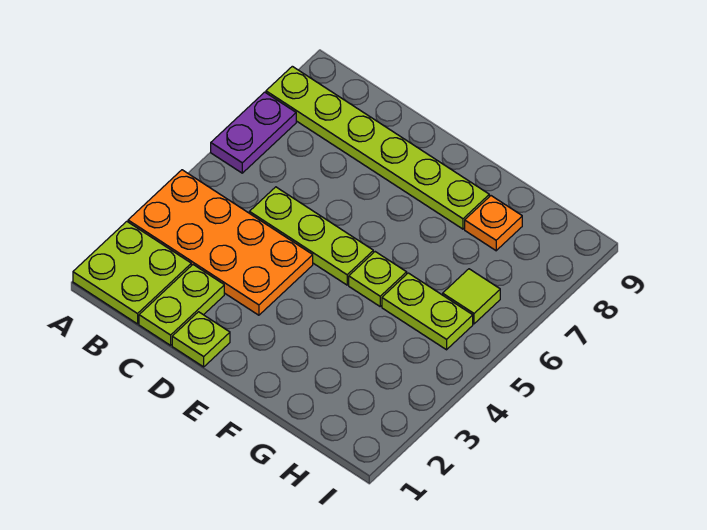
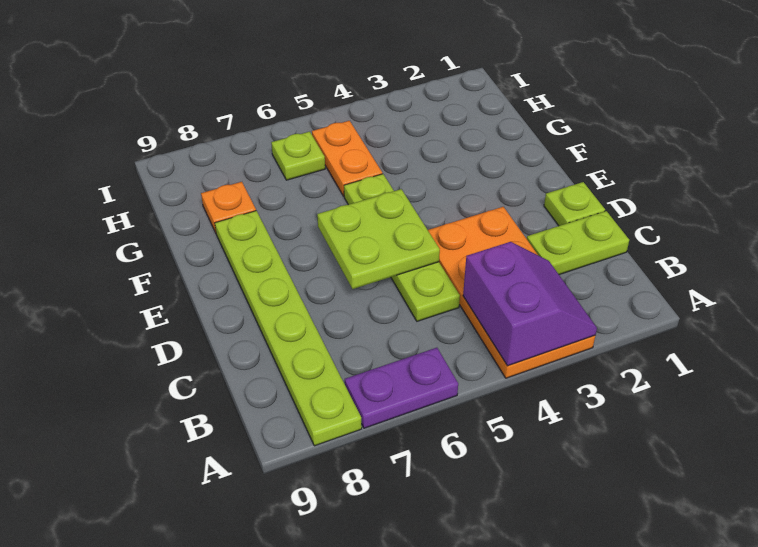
lime plate A1:B2 level 1 -> lime plate D5:E6 level 2
none -> purple slope A3:B4 level 2 top 4
lime plate G5:H5 level 1 -> orange plate G5:H5 level 1
lime tile H6 level 1 -> lime plate H6 level 1

